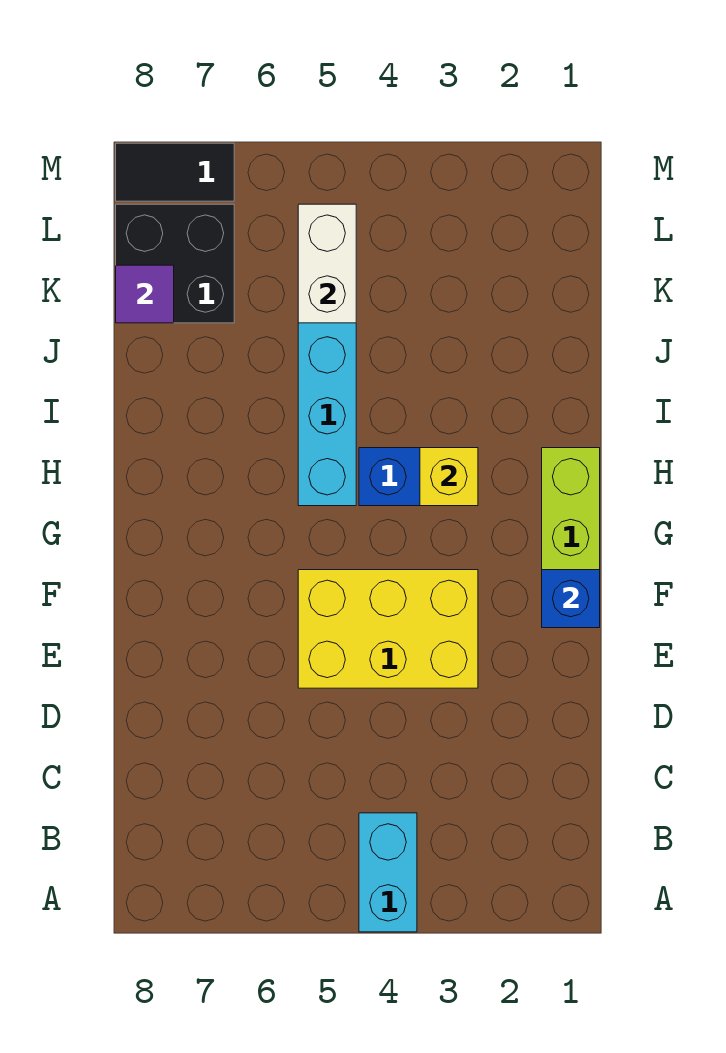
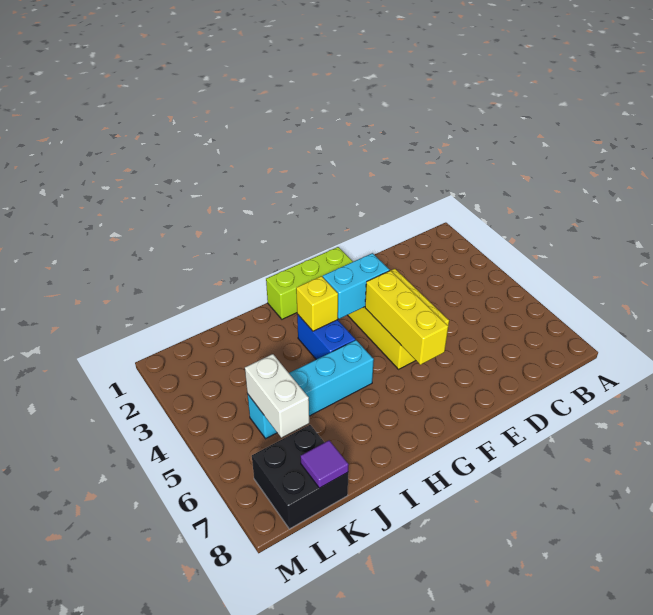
cyan brick A4:B4 level 1 -> cyan brick F3:G3 level 2
blue brick F1 level 2 -> none
none -> yellow brick F4:F6 level 2
white brick K5:L5 level 2 -> white brick K5:K6 level 2
black tile M7:M8 level 1 -> none

